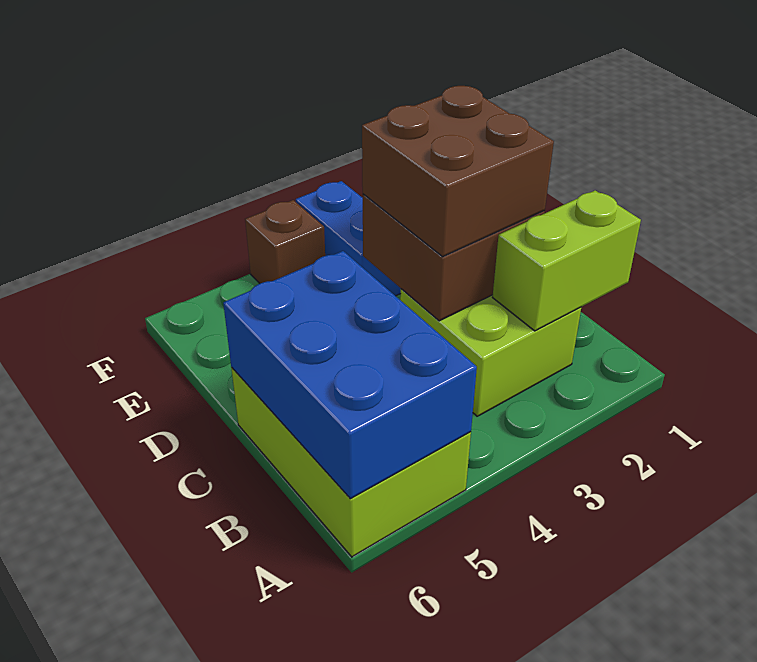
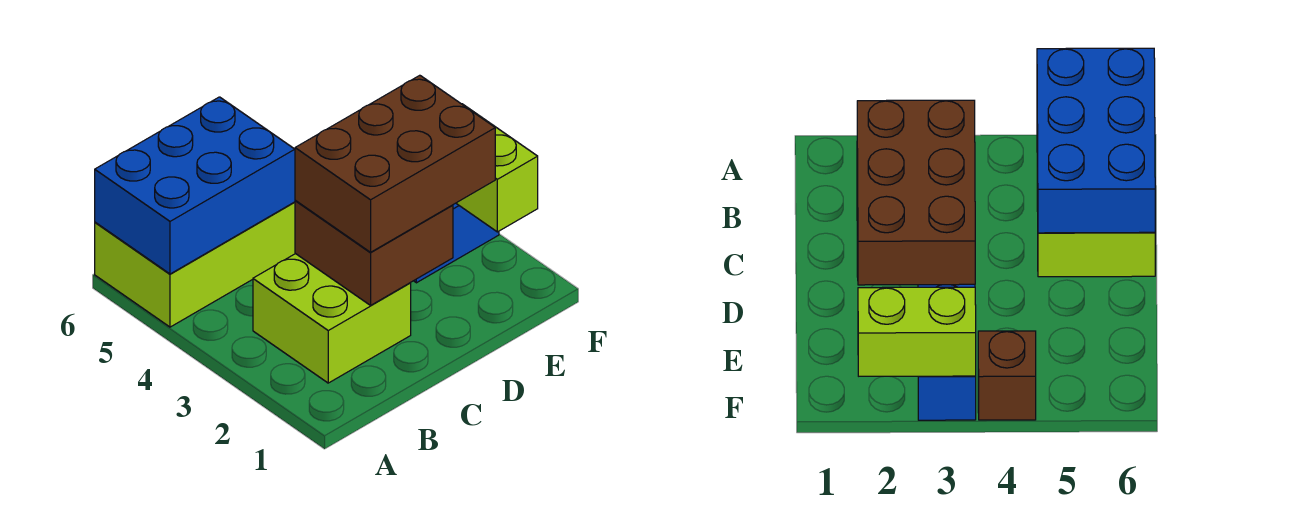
lime brick B1:B2 level 2 -> lime brick F2:F3 level 2
brown brick C2:D3 level 3 -> brown brick C2:E3 level 3

